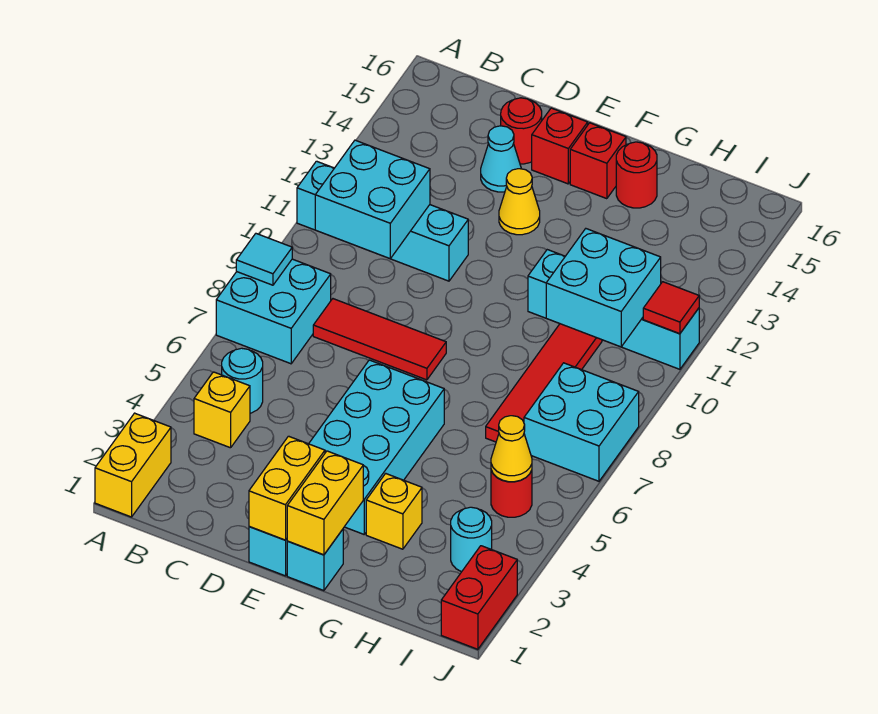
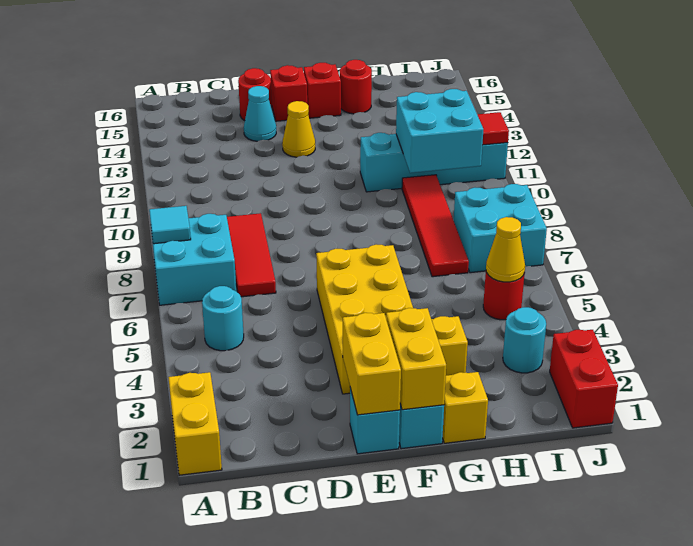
cyan brick A11:D11 level 1 -> none
yellow brick B4 level 1 -> yellow brick G1 level 1
cyan brick B10:C11 level 2 -> none
red tile C8:E8 level 1 -> red tile C7:C9 level 1
cyan brick E3:F6 level 1 -> yellow brick E3:F6 level 1

